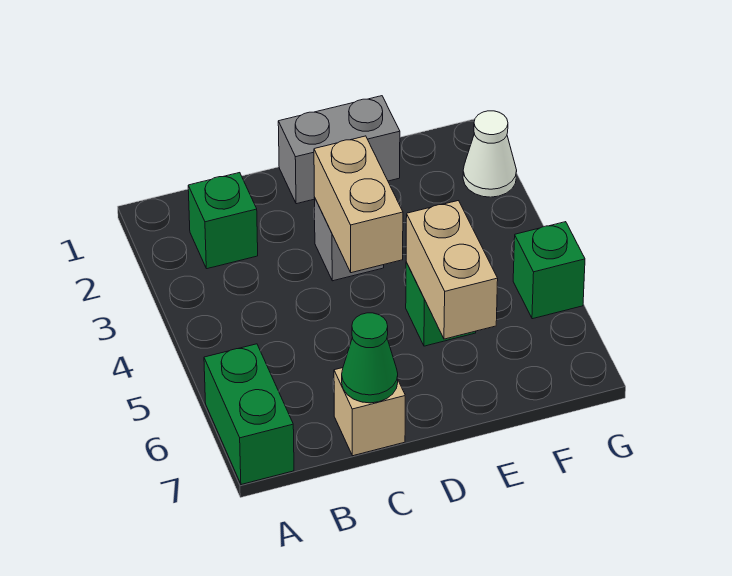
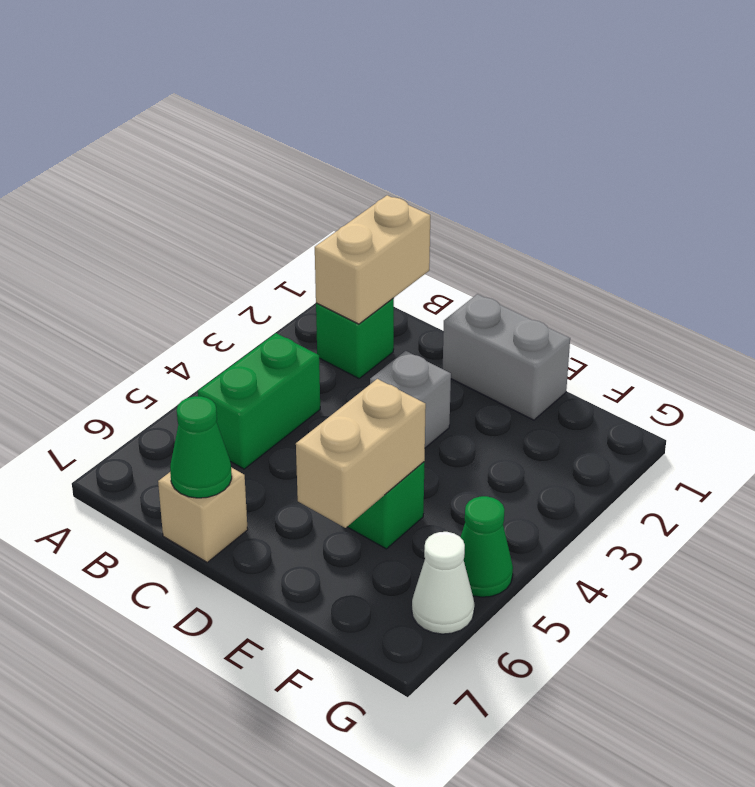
green brick A6:A7 level 1 -> green brick B4:B5 level 1
tan brick D3:D4 level 2 -> tan brick B1:B2 level 2
white cone G2 level 1 -> white cone G6 level 1
green brick G5 level 1 -> green cone G5 level 1

